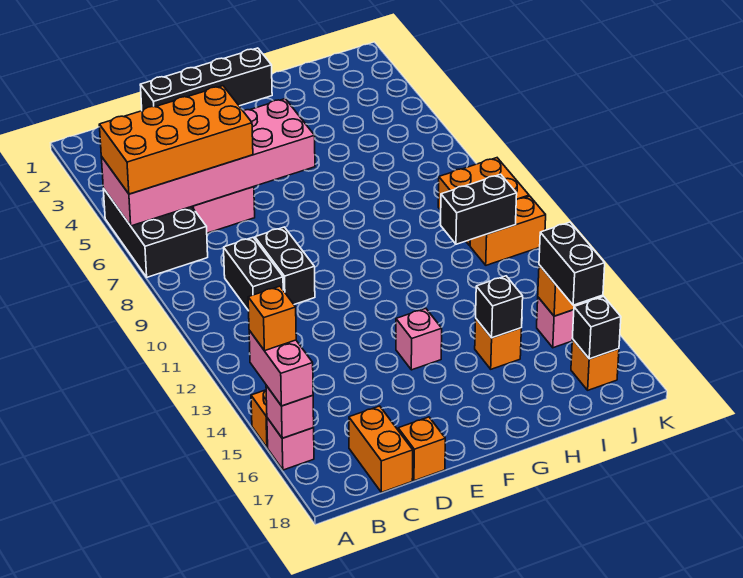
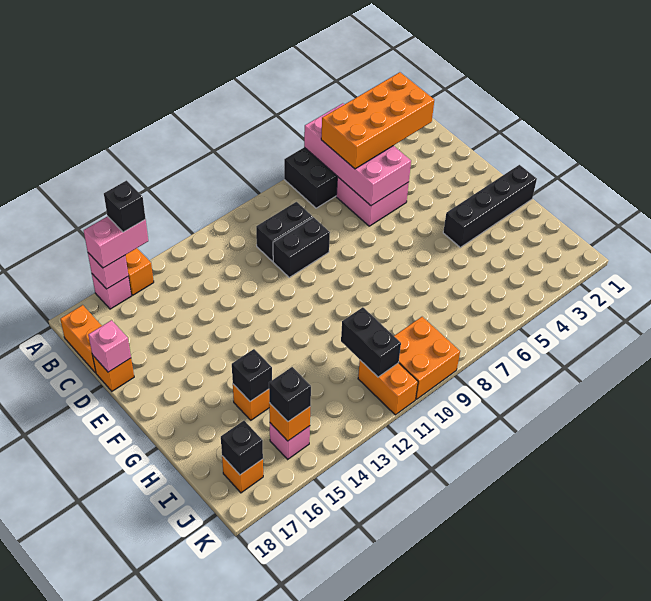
pink brick A5:F6 level 2 -> pink brick A5:D6 level 2
orange brick A5:D6 level 3 -> orange brick B3:C6 level 3
orange brick A15 level 4 -> black brick A15 level 4
orange brick C17:C18 level 1 -> orange brick B18:C18 level 1
black brick D1:G1 level 1 -> black brick G1:G4 level 1
pink brick F14 level 1 -> pink brick D18 level 2
black brick J15:J16 level 3 -> black brick J15 level 3

